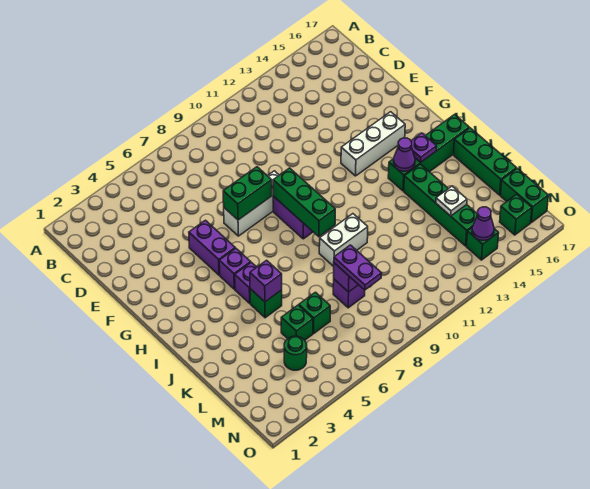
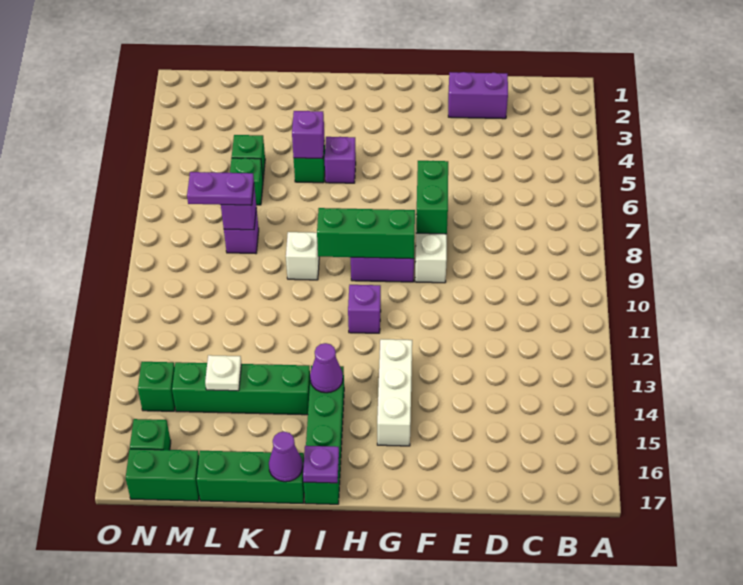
purple brick F5:G5 level 1 -> purple brick D2:E2 level 1
purple brick H5 level 1 -> purple brick H11 level 1
purple plate I15 level 2 -> purple plate I17 level 2
white brick J9:J10 level 1 -> white brick J9 level 1
green round brick M4 level 1 -> none
purple cone N14 level 2 -> purple cone J17 level 2

